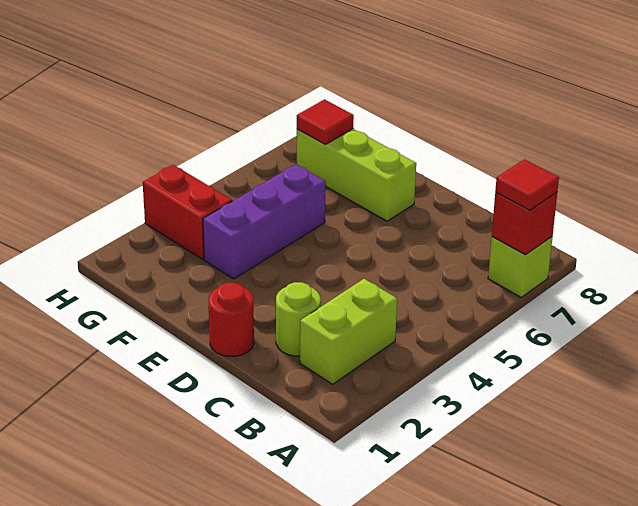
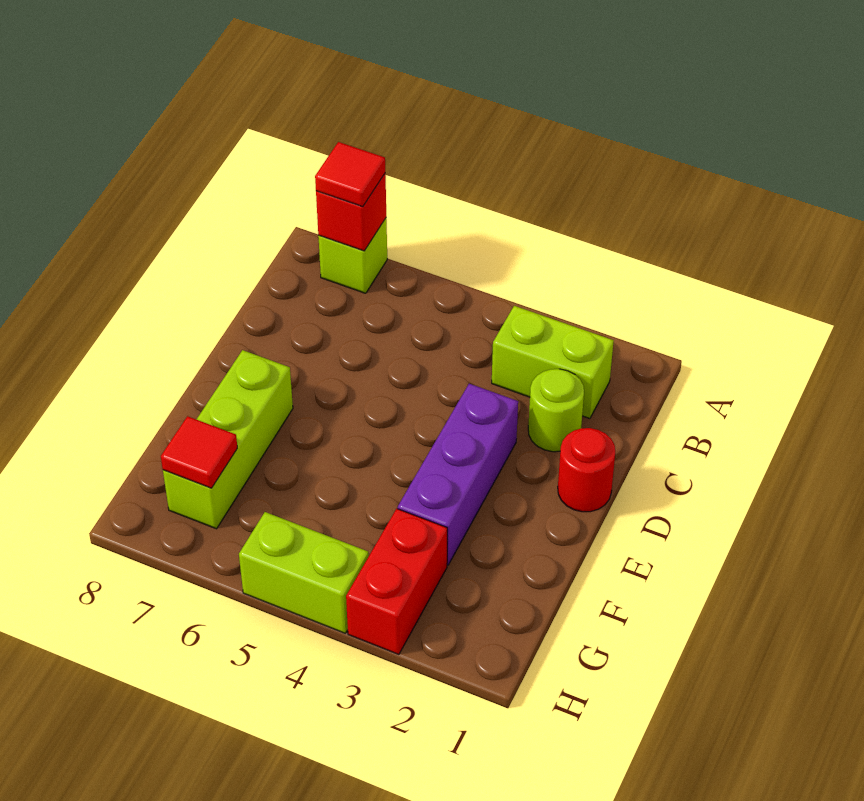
purple brick F3:F5 level 1 -> purple brick D3:F3 level 1
none -> lime brick H4:H5 level 1

